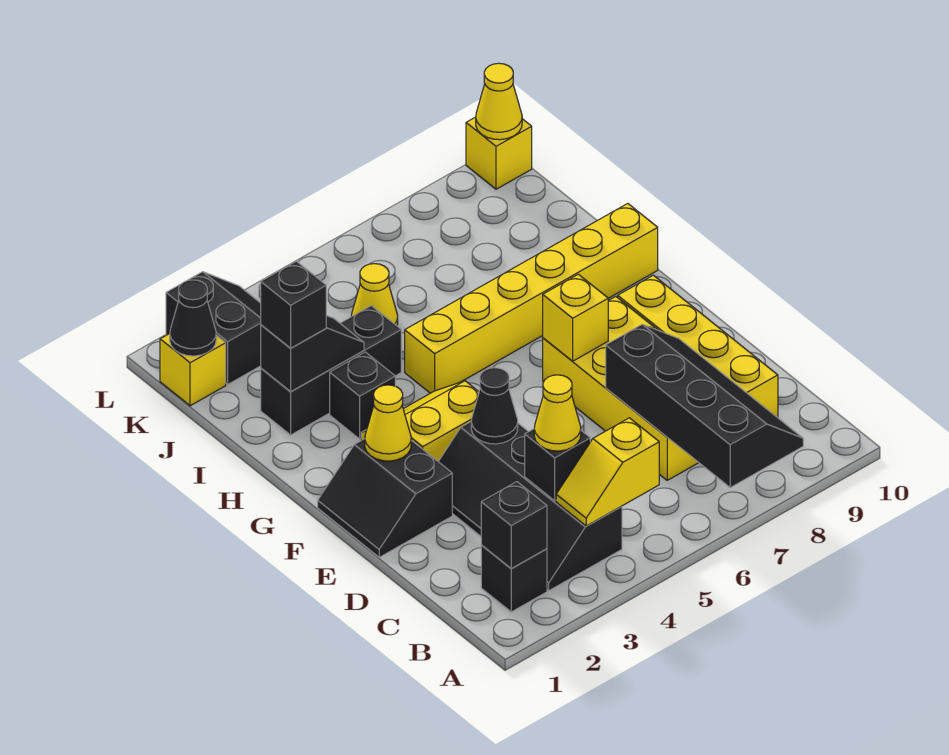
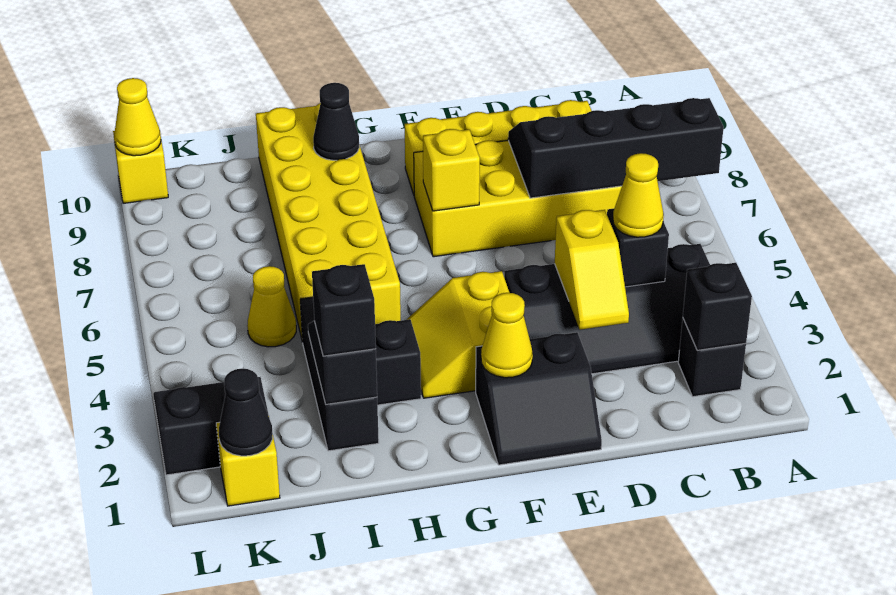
yellow slope B4:B5 level 2 top 5 -> yellow slope D3:D4 level 2 top 4
black cone E4 level 2 -> black cone H9 level 2
yellow brick H5:H10 level 1 -> yellow brick H5:I10 level 1

